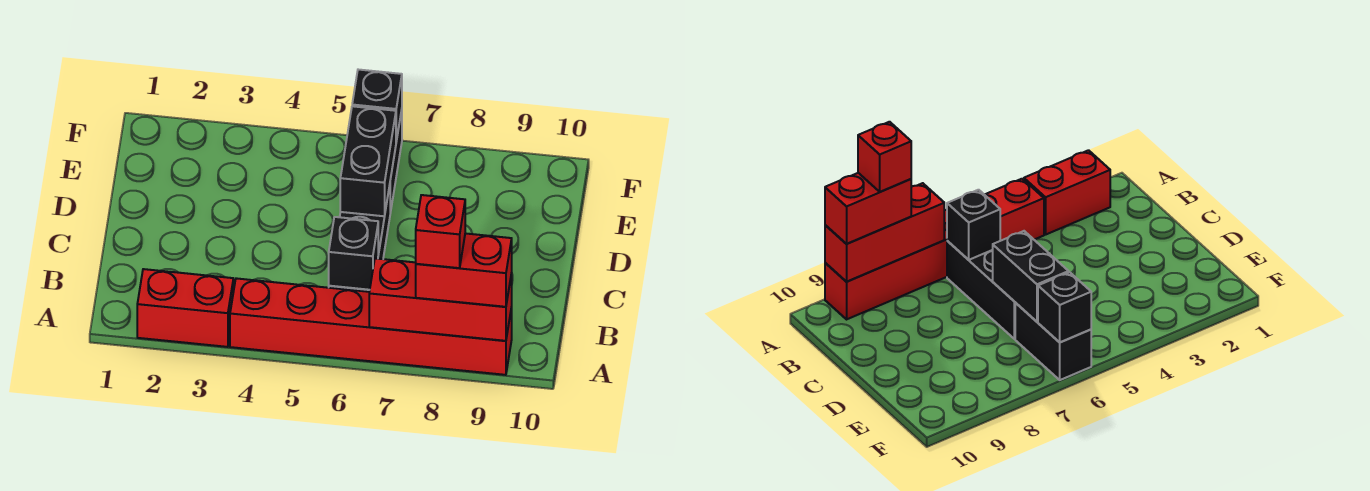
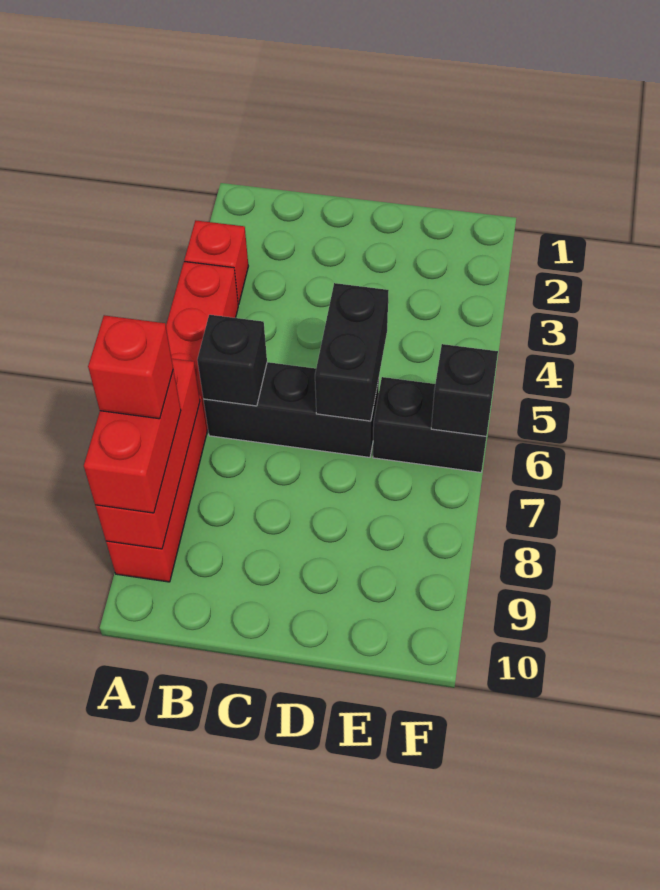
red brick A2:A3 level 1 -> red brick A3 level 1
black brick D6:E6 level 2 -> black brick D5:D6 level 2

